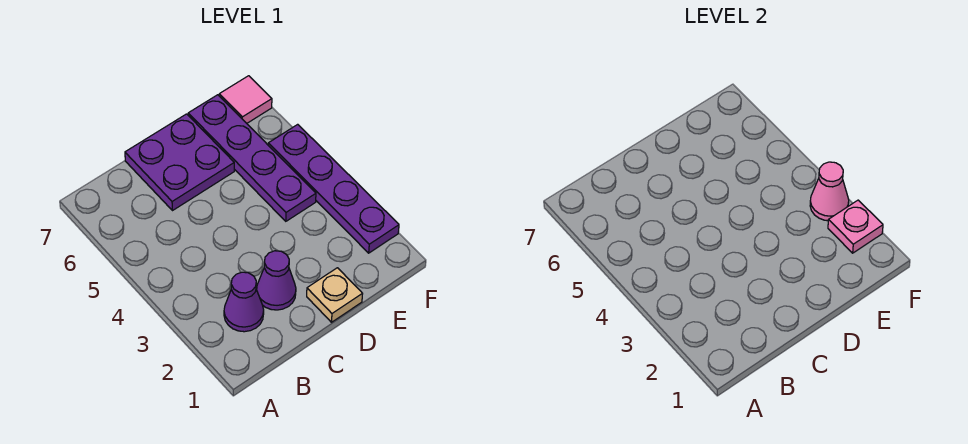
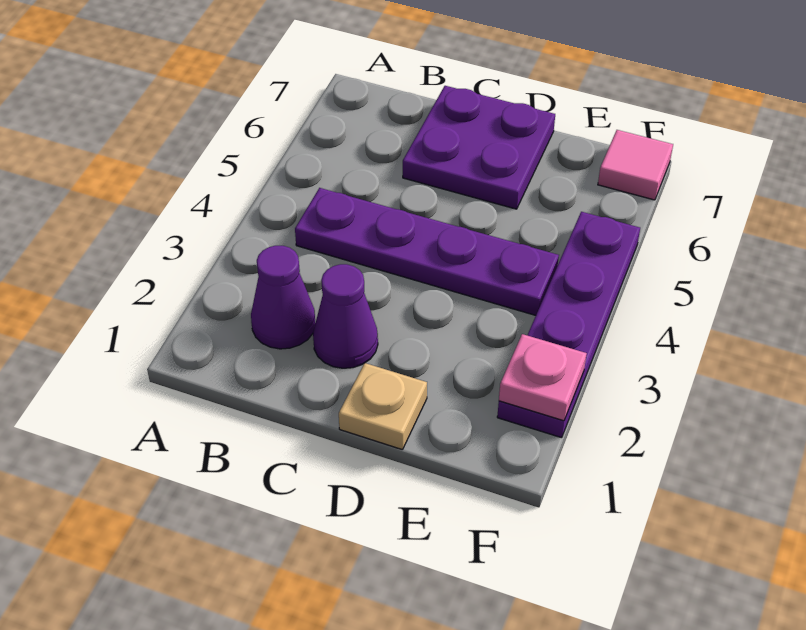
purple plate E4:E7 level 1 -> purple plate B4:E4 level 1
pink cone F3 level 2 -> none

